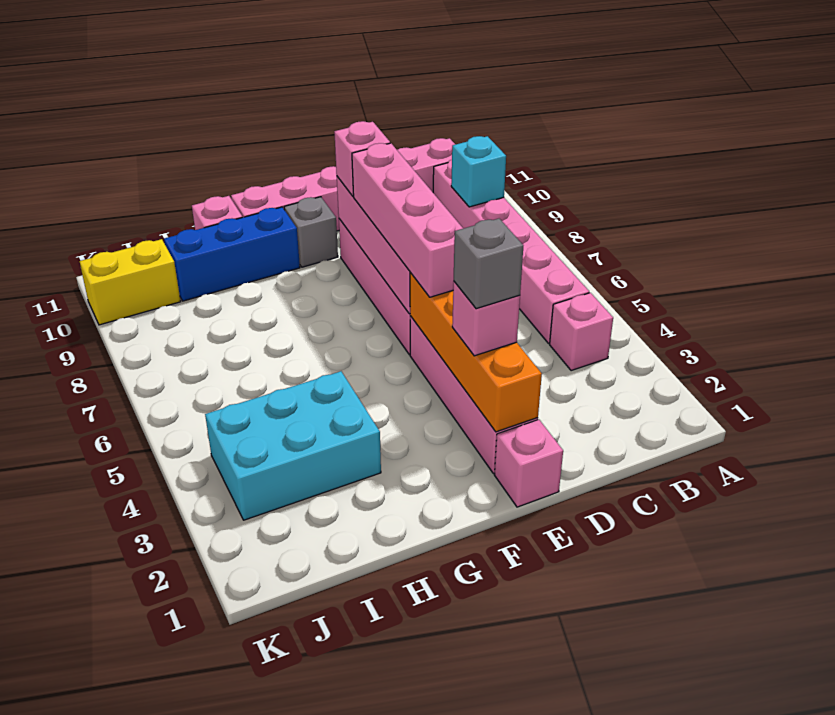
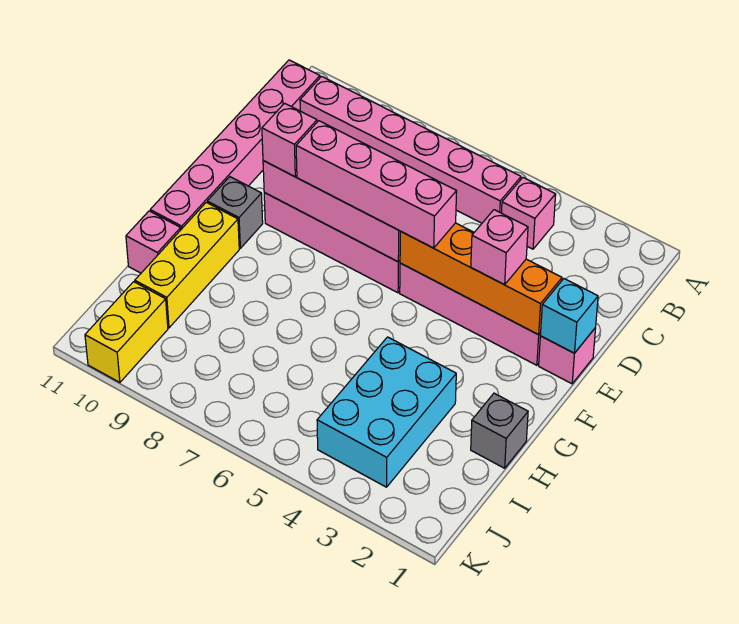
cyan brick B9 level 2 -> cyan brick E1 level 2
grey brick E3 level 4 -> grey brick H1 level 1
blue brick G10:I10 level 1 -> yellow brick G10:I10 level 1

